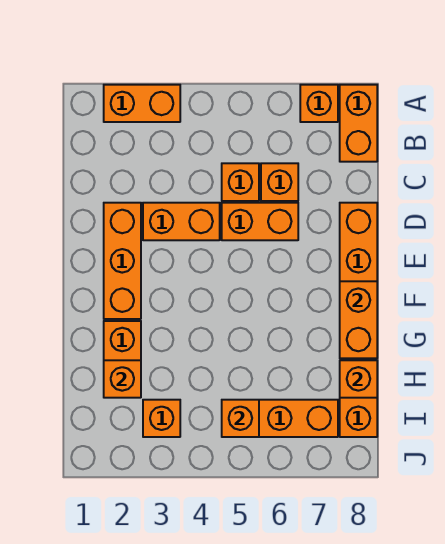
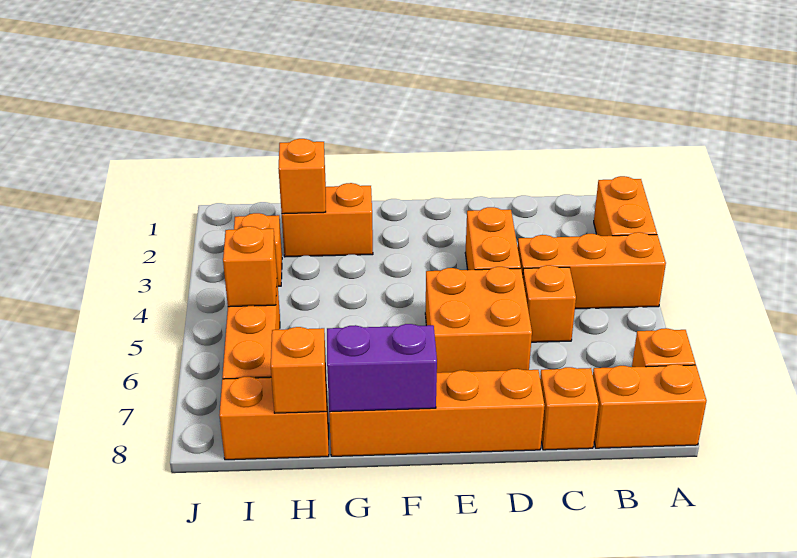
orange brick C6 level 1 -> orange brick C8 level 1
orange brick D2:F2 level 1 -> orange brick A4:C4 level 1
orange brick D5:D6 level 1 -> orange brick D5:E6 level 1
orange brick F8:G8 level 2 -> purple brick F8:G8 level 2

